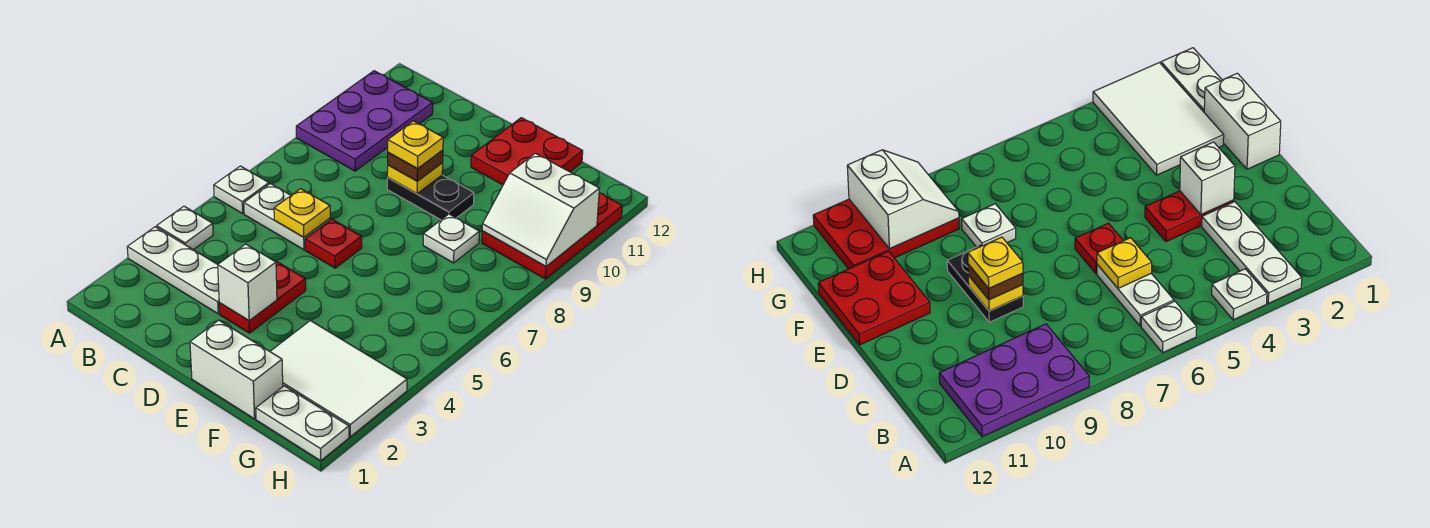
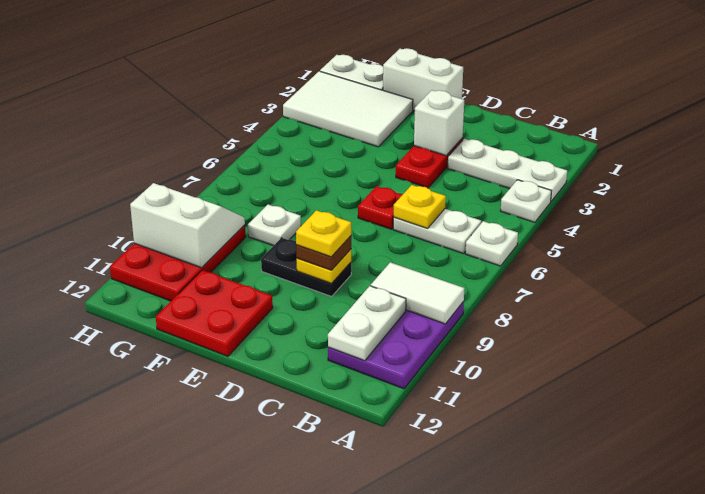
none -> white tile A9:B9 level 2
none -> white plate B10:B11 level 2

